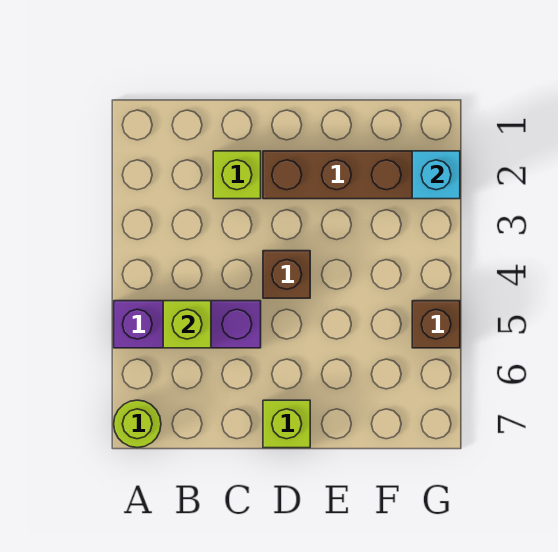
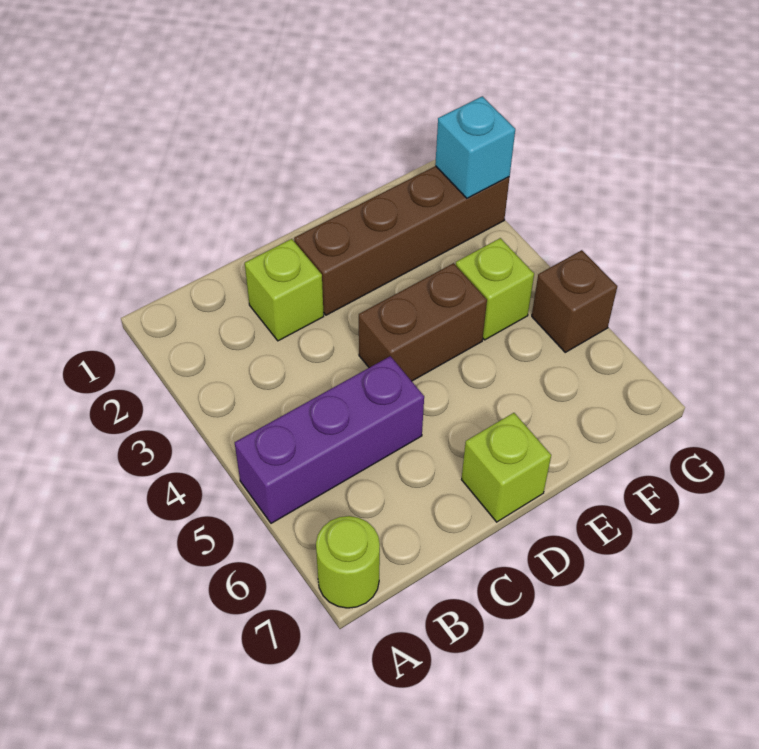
lime brick B5 level 2 -> lime brick F4 level 1
brown brick D4 level 1 -> brown brick D4:E4 level 1

